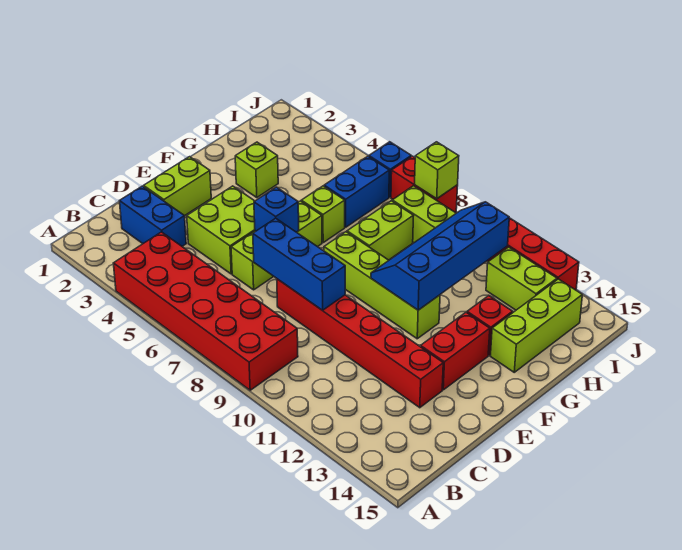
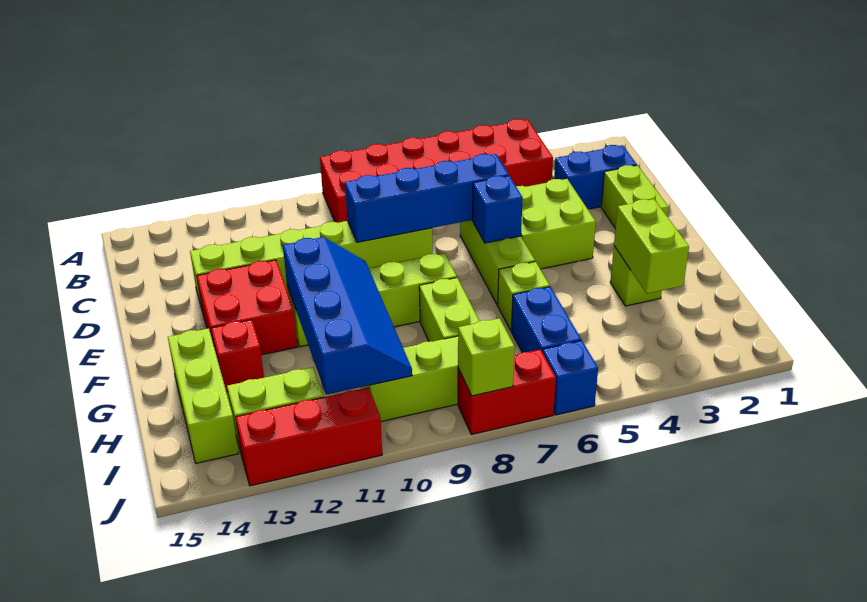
blue brick D7:D9 level 2 -> blue brick D6:D9 level 2
red brick D8:D13 level 1 -> lime brick D8:D13 level 1
red brick E13:F13 level 1 -> red brick E12:F13 level 1
none -> lime brick G3:H3 level 2

